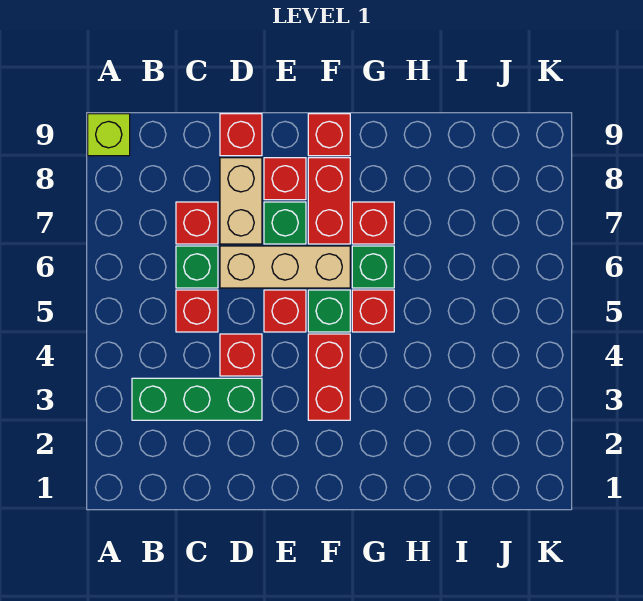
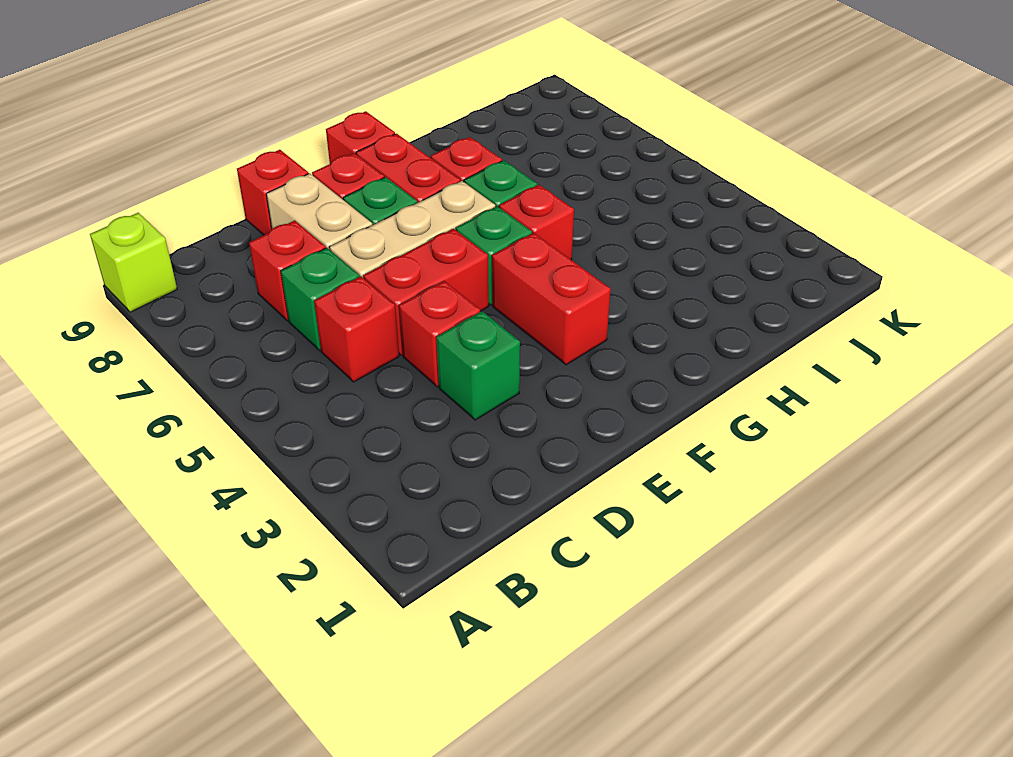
green brick B3:D3 level 1 -> green brick D3 level 1
red brick E5 level 1 -> red brick D5:E5 level 1

